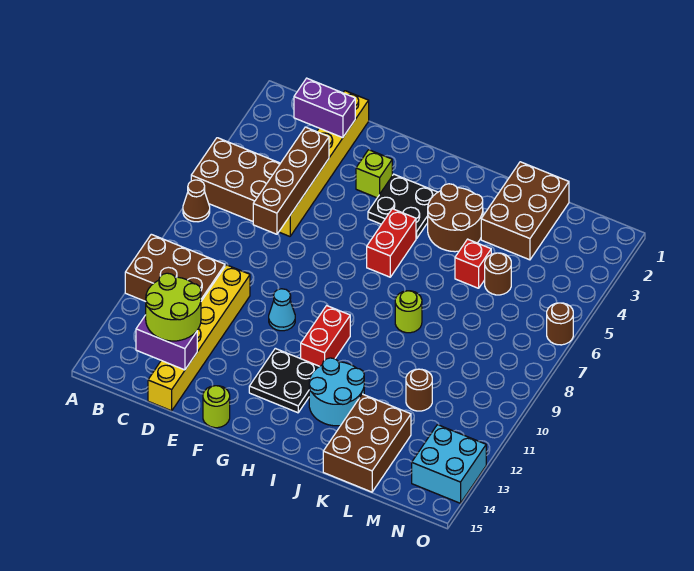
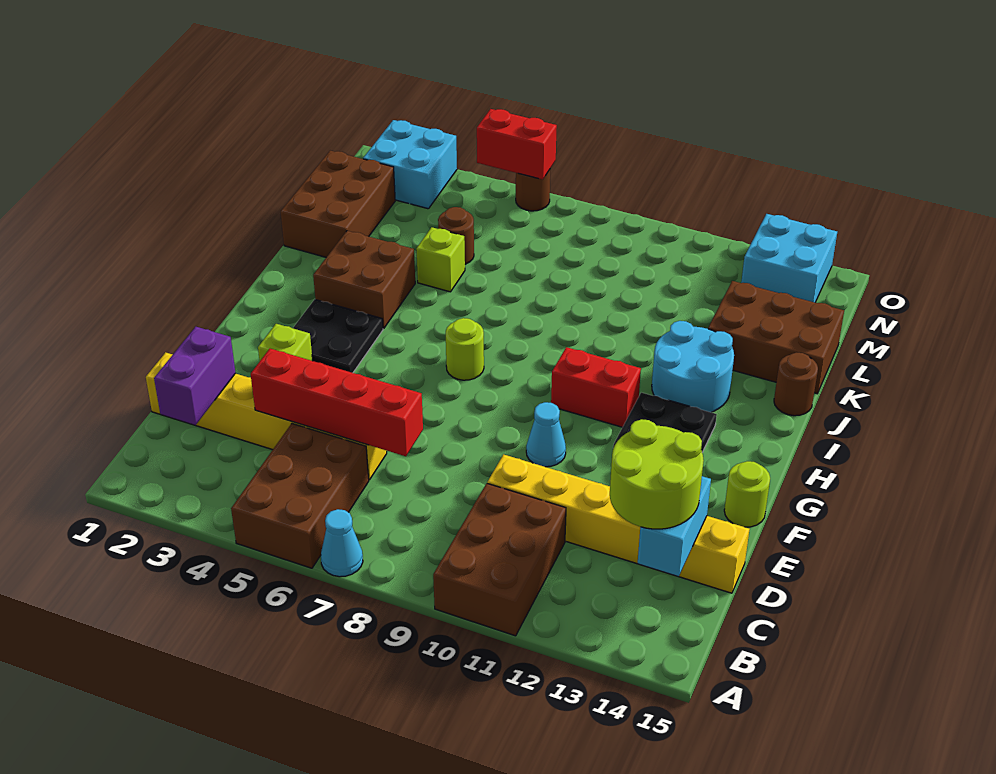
brown cone A7 level 1 -> cyan cone A7 level 1
purple brick C14:D14 level 2 -> cyan brick C14:D14 level 2
brown brick D4:D7 level 2 -> red brick D4:D7 level 2
red brick H5:H6 level 1 -> red brick O5:O6 level 2
brown round brick I3:J4 level 1 -> brown brick I3:J4 level 1
lime round brick J8 level 1 -> lime round brick H7 level 1
brown brick K1:L3 level 1 -> brown brick K1:M2 level 1
red brick K5 level 1 -> lime brick K5 level 1
brown round brick L11 level 1 -> brown round brick J15 level 1
none -> cyan brick N2:O3 level 1

